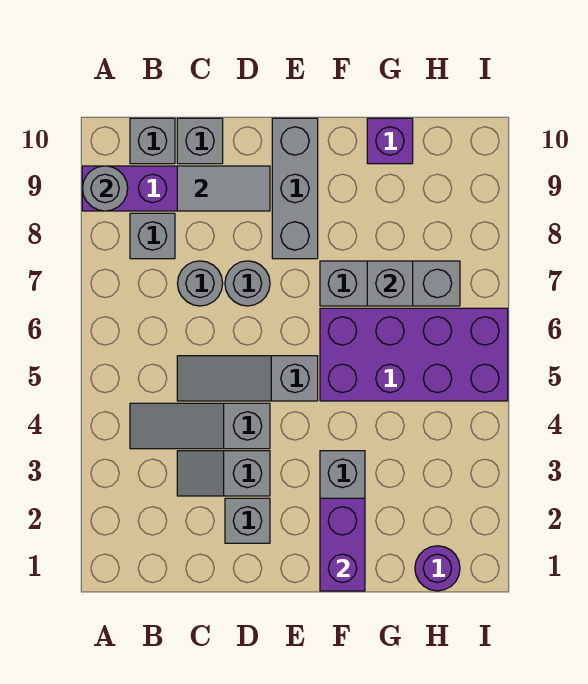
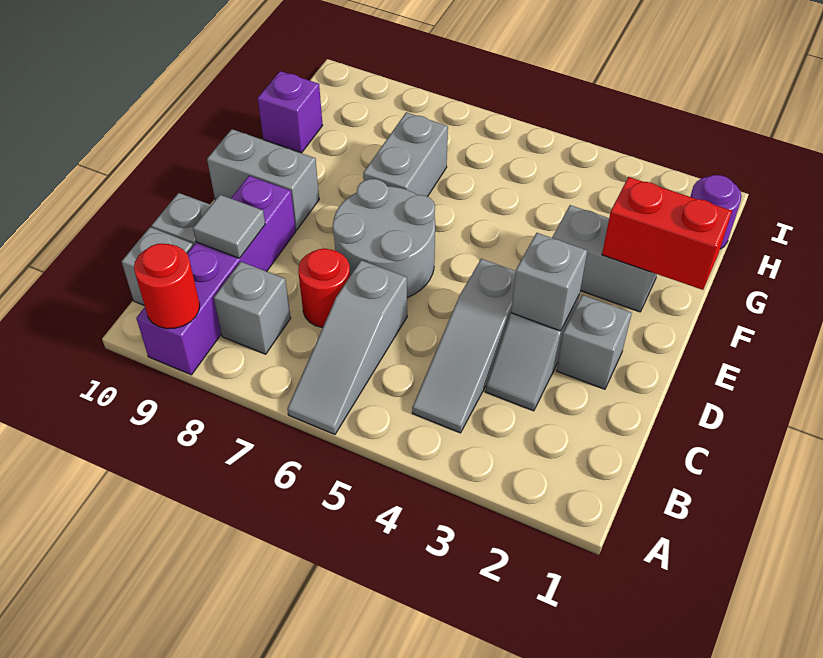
grey round brick A9 level 2 -> red round brick A9 level 2
grey slope C5:E5 level 1 top E -> grey slope A6:C6 level 1 top C
grey round brick C7 level 1 -> red round brick C7 level 1
grey tile C9:D9 level 2 -> grey tile C9 level 2
grey round brick D7 level 1 -> grey round brick D6:E7 level 1
grey brick E8:E10 level 1 -> grey brick E9:E10 level 1
purple brick F1:F2 level 2 -> red brick F1:F2 level 2
purple brick F5:I6 level 1 -> none
grey brick F7:H7 level 1 -> grey brick F7:G7 level 1
grey brick G7 level 2 -> grey brick D3 level 2

